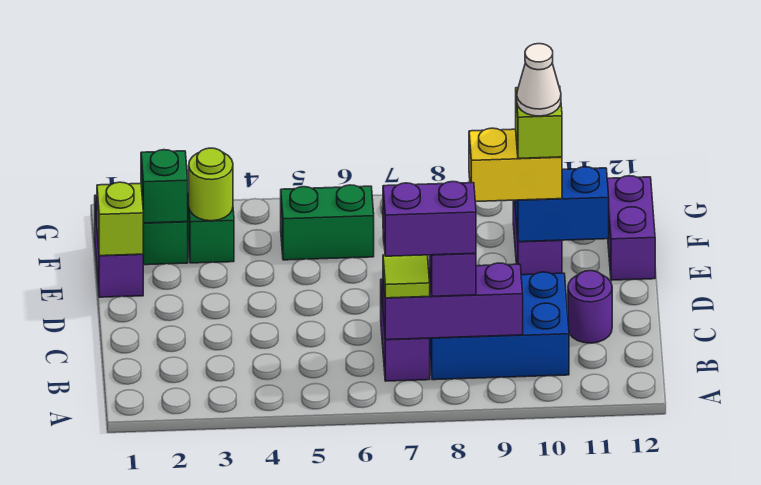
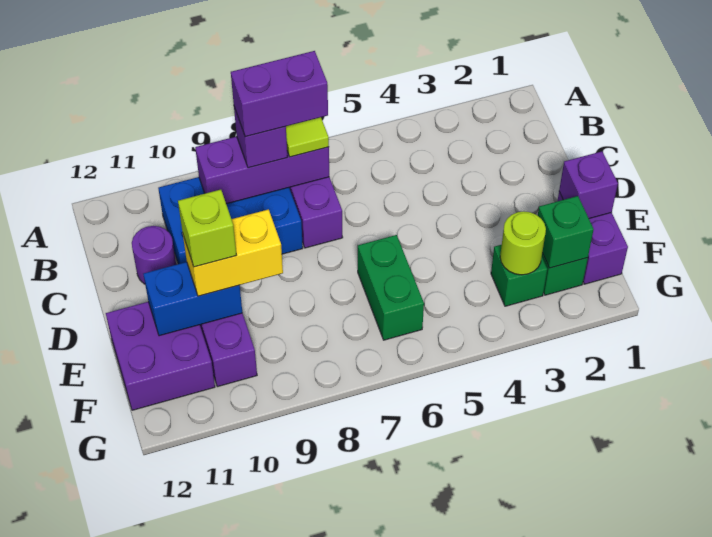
lime brick E1 level 2 -> purple brick E1 level 2
white cone E10 level 5 -> none
purple brick E12:F12 level 1 -> purple brick E11:F12 level 1
green brick F5:F6 level 1 -> green brick E6:F6 level 1

